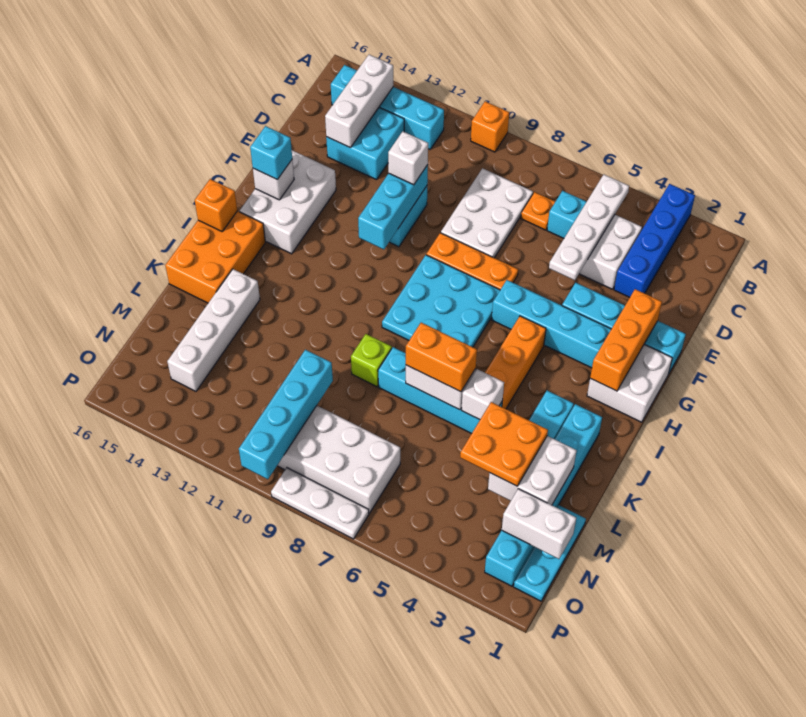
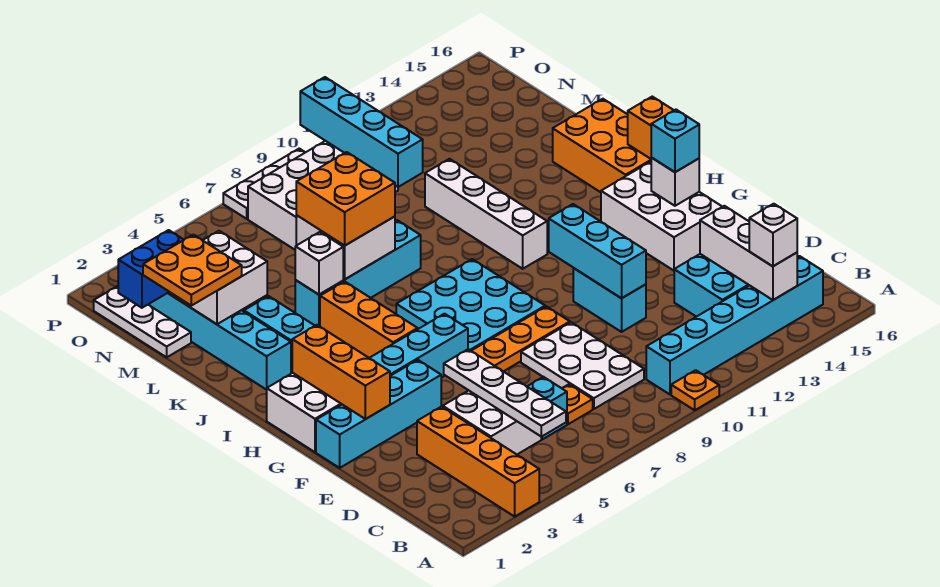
blue brick A3:D3 level 1 -> orange brick A3:D3 level 1
orange brick A10 level 1 -> orange plate A10 level 1
cyan brick B12:B15 level 1 -> cyan brick B10:B15 level 1
white brick E11 level 3 -> white brick B14 level 3
orange brick K6:K7 level 3 -> orange brick K6:L7 level 3
lime brick K9 level 1 -> none
white brick K14:N14 level 1 -> white brick I11:L11 level 1
orange plate L3:M4 level 3 -> orange plate L1:M2 level 3
cyan plate M1:O1 level 1 -> white plate M1:O1 level 1
white brick N1:N2 level 2 -> blue brick N1:N2 level 2

